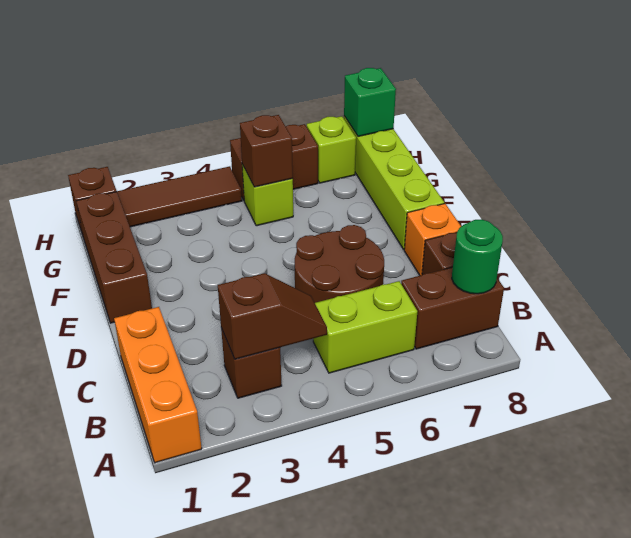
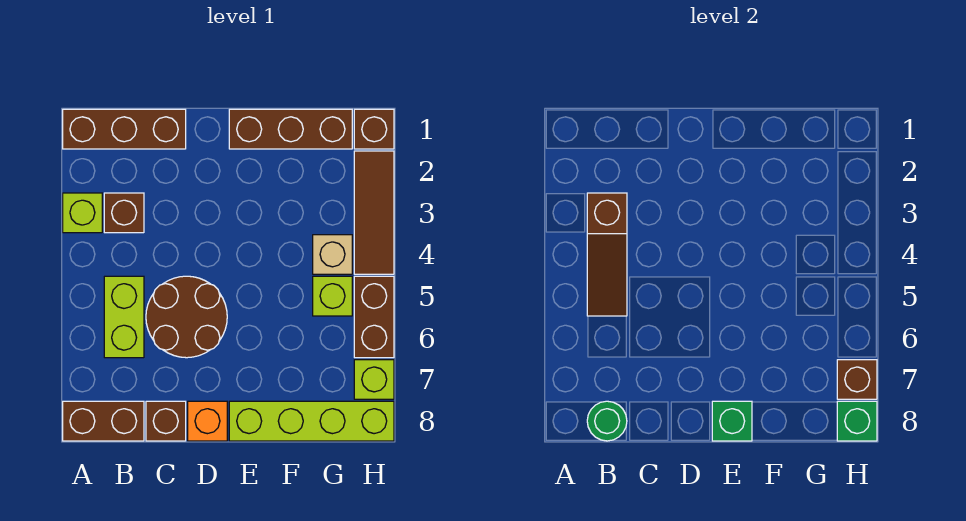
orange brick A1:C1 level 1 -> brown brick A1:C1 level 1
none -> lime brick A3 level 1
brown slope B3:B4 level 2 top 3 -> brown slope B3:B5 level 2 top 3
brown brick B7:B8 level 1 -> brown brick A8:B8 level 1
none -> green brick E8 level 2
none -> tan brick G4 level 1
brown brick G5 level 2 -> brown brick H7 level 2

